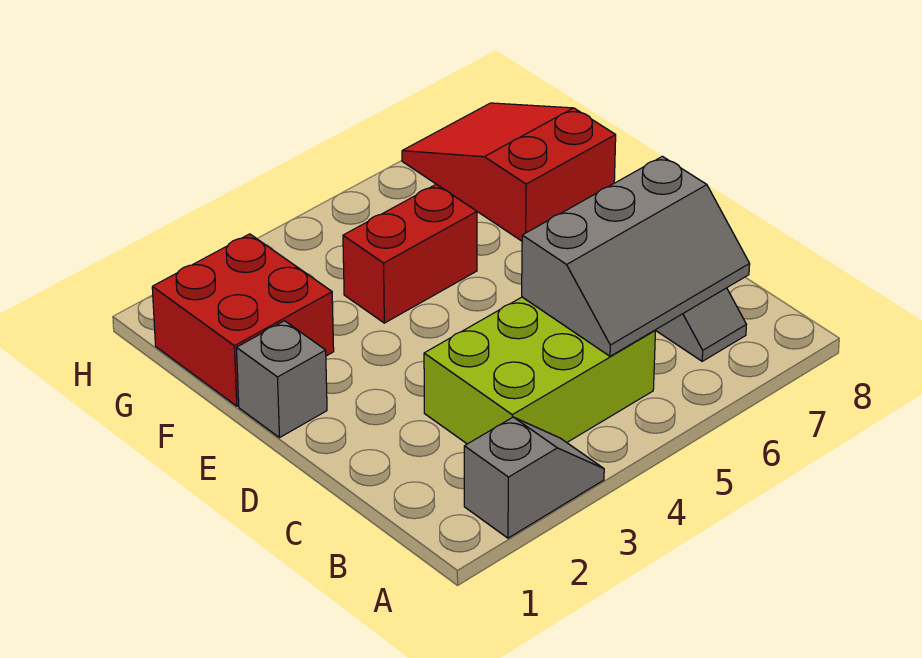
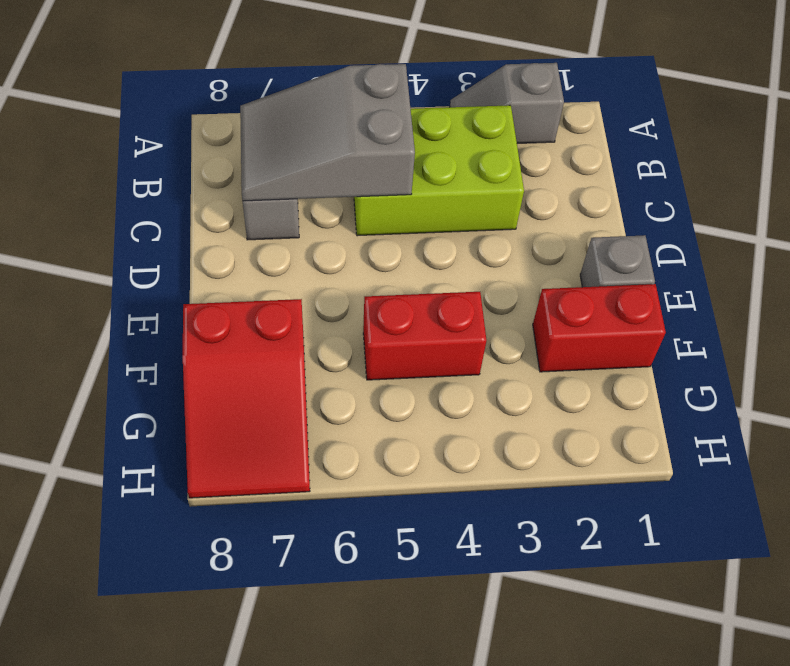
grey slope B5:C7 level 2 top C -> grey slope B5:C7 level 2 top 5
red brick F1:G2 level 1 -> red brick F1:F2 level 1

